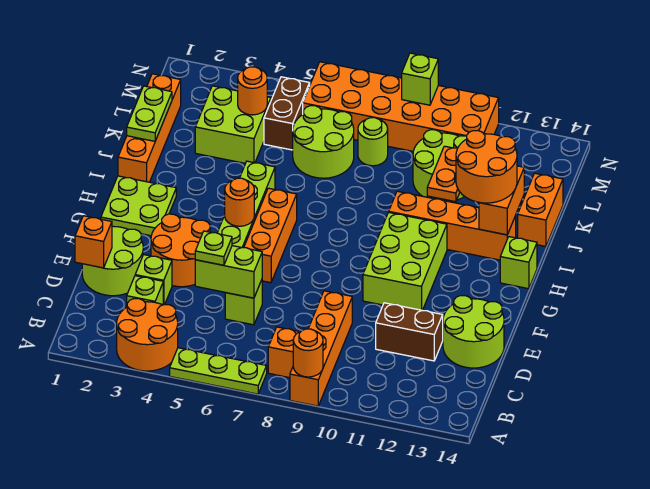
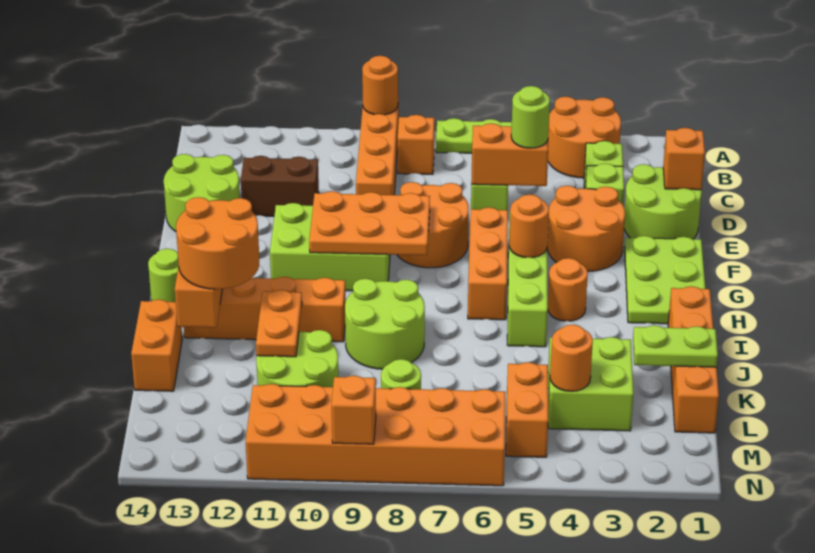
lime brick D5:D6 level 2 -> orange brick D5:D6 level 2
lime plate D5 level 3 -> lime round brick D5 level 3
none -> orange round brick E7:F8 level 1
none -> orange plate F8:G10 level 2
lime brick F10:H11 level 1 -> lime brick F9:G11 level 1
lime plate G1:H2 level 1 -> lime plate F1:H2 level 1
none -> orange round brick H4 level 1
lime brick H14 level 1 -> lime round brick H14 level 1
lime plate J1:K1 level 2 -> lime plate K1:K2 level 2
lime round brick K6:L7 level 1 -> lime round brick I8:J9 level 1
brown brick L5:M5 level 1 -> orange brick L5:M5 level 1
lime brick N9 level 2 -> orange brick N9 level 2

